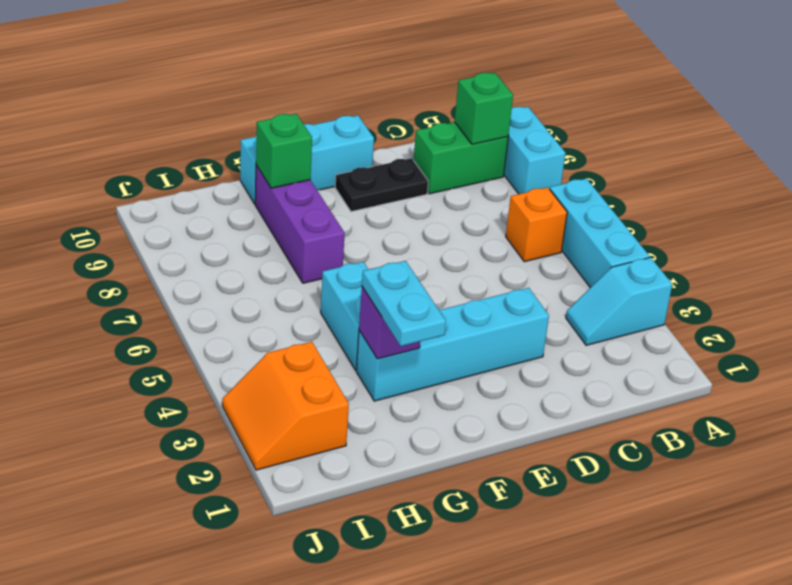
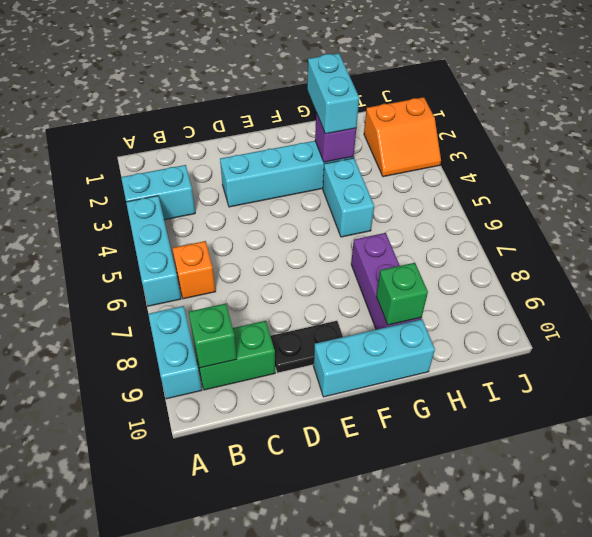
cyan slope A3:B3 level 1 top A -> cyan brick A3:B3 level 1
cyan plate G2:G3 level 3 -> cyan brick G2:G3 level 3
orange slope I2:J3 level 1 top I -> orange slope I2:J3 level 1 top 2

